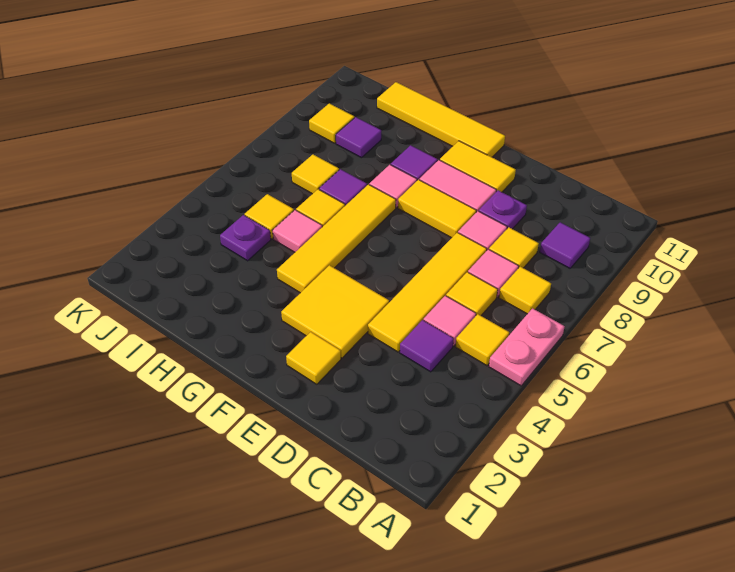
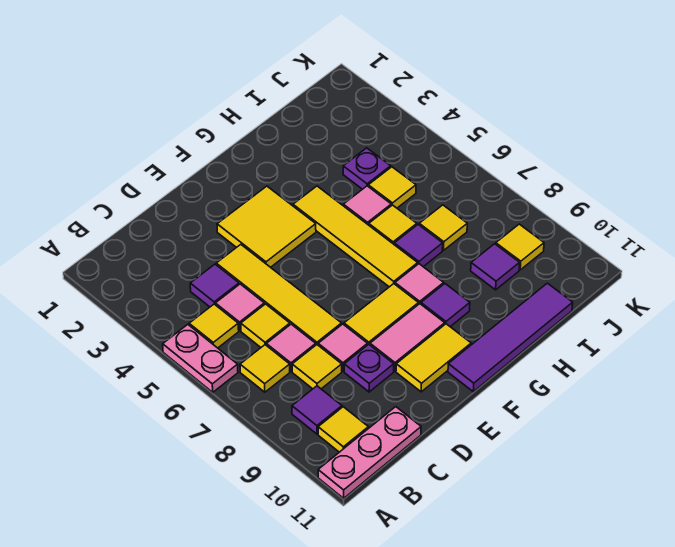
none -> pink plate A11:C11 level 1
yellow tile E2 level 1 -> yellow tile B10 level 1
yellow tile F11:I11 level 1 -> purple tile F11:I11 level 1

